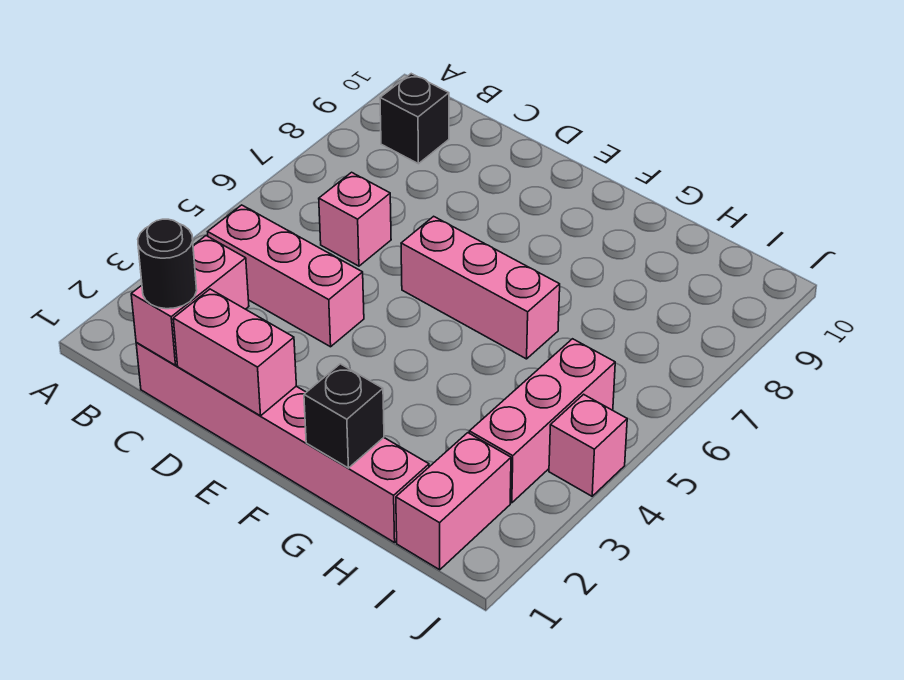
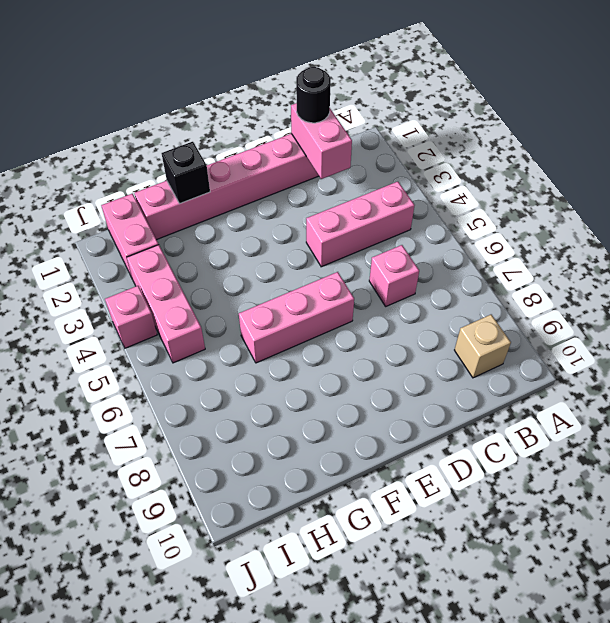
black brick B9 level 1 -> tan brick B9 level 1
pink brick D1:E1 level 2 -> none

